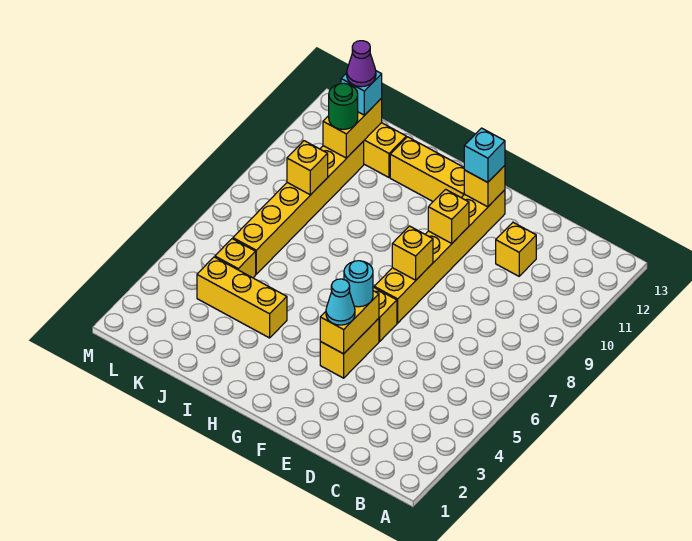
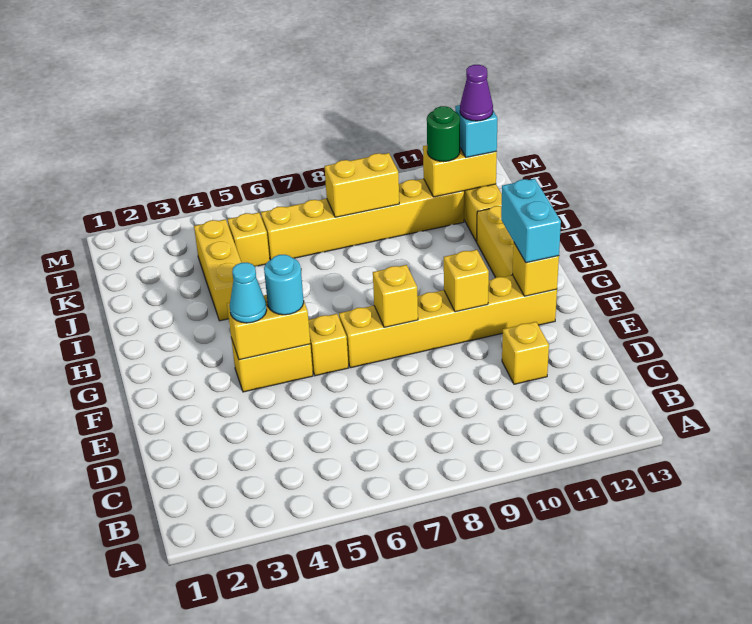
cyan brick F12 level 3 -> cyan brick F12:G12 level 3
yellow brick K9 level 2 -> yellow brick K8:K9 level 2

